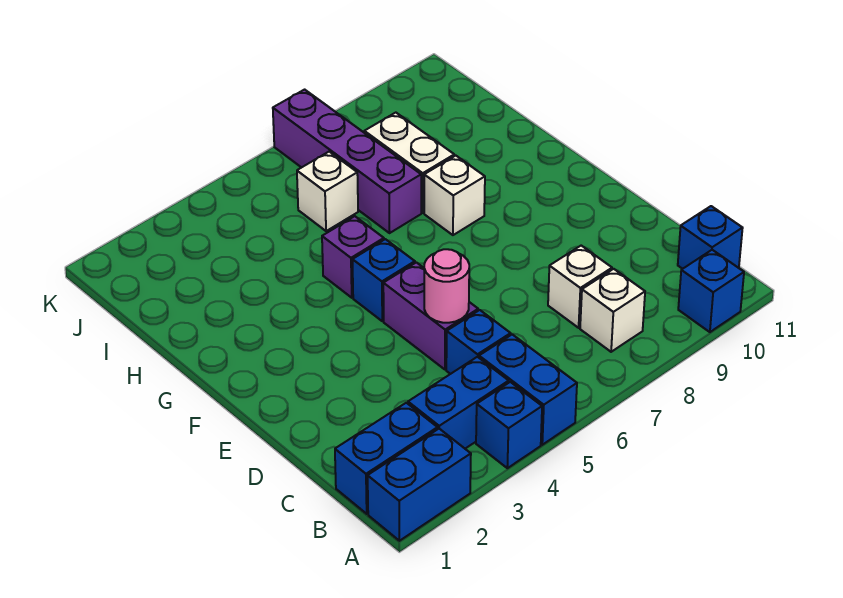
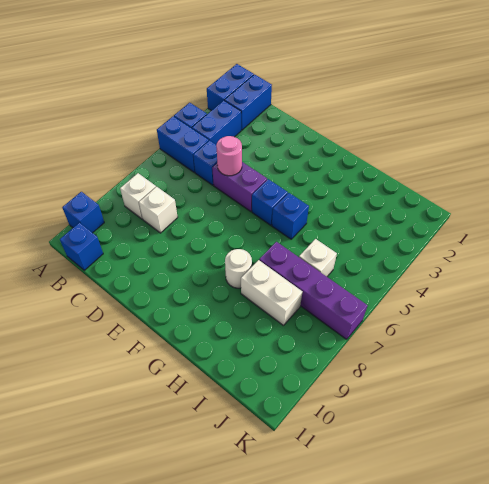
purple brick G5 level 1 -> blue brick G5 level 1
white brick G8 level 1 -> white round brick G8 level 1

